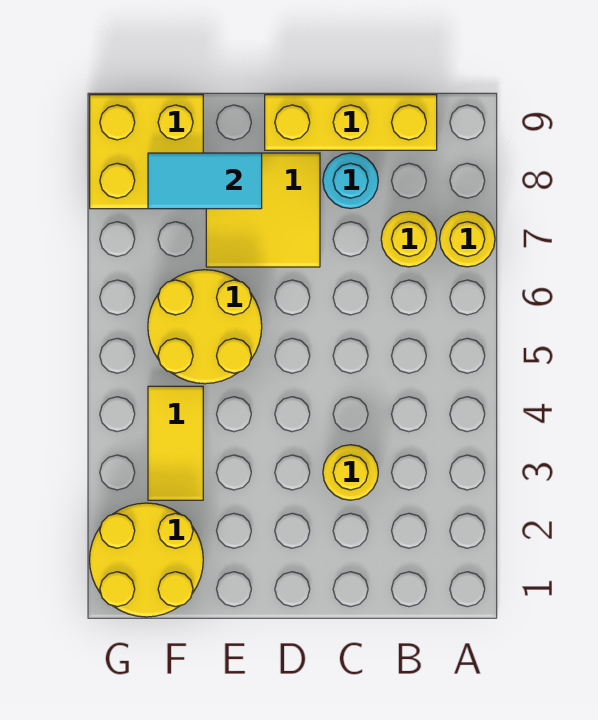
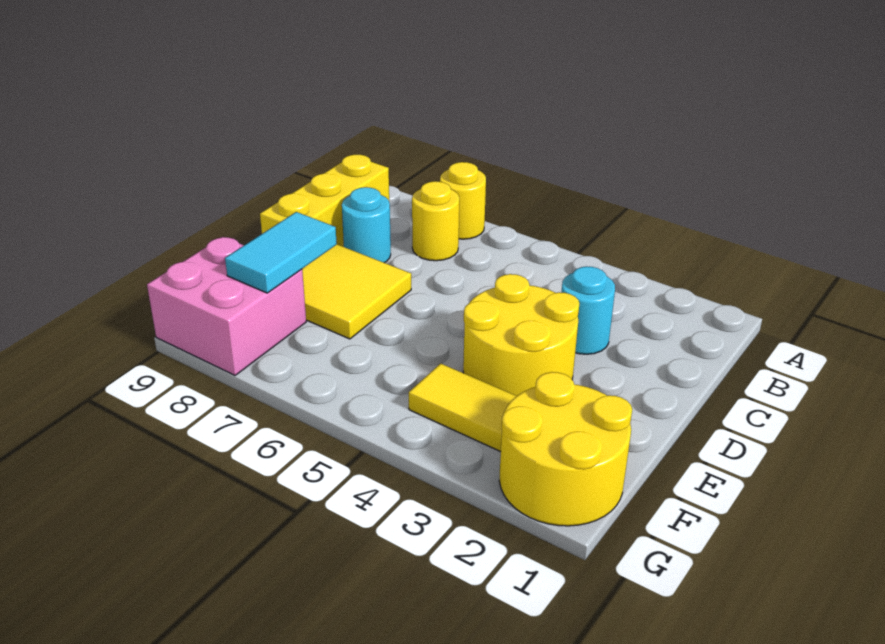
yellow round brick C3 level 1 -> cyan round brick C3 level 1
yellow round brick E5:F6 level 1 -> yellow round brick D3:E4 level 1
yellow brick F8:G9 level 1 -> pink brick F8:G9 level 1

